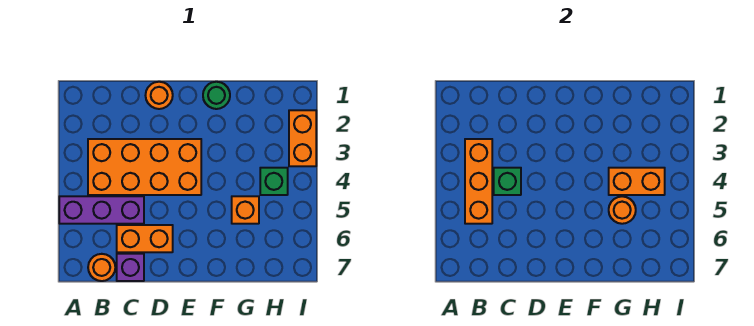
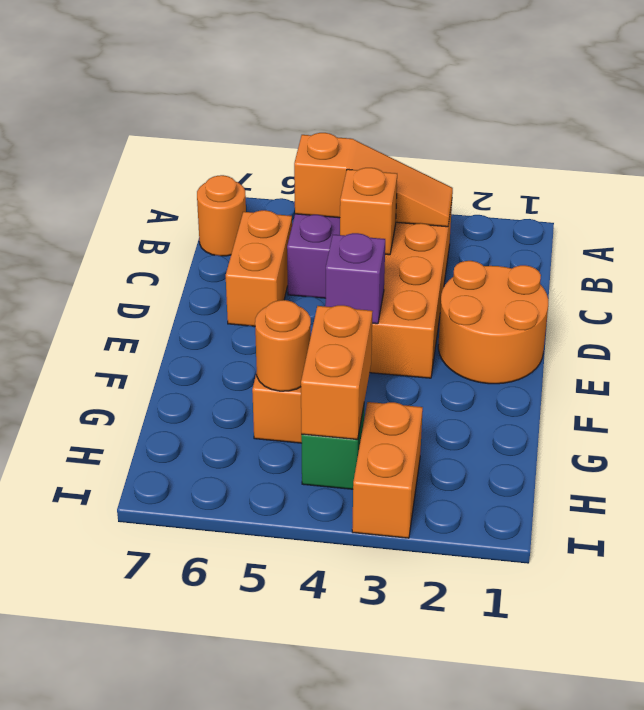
orange brick B3:B5 level 2 -> orange slope B3:B5 level 2 top 5
green brick C4 level 2 -> orange brick C4 level 2
purple brick C7 level 1 -> purple brick E4 level 2
orange round brick D1 level 1 -> orange round brick D1:E2 level 1
green round brick F1 level 1 -> none
orange brick I2:I3 level 1 -> orange brick H3:I3 level 1

